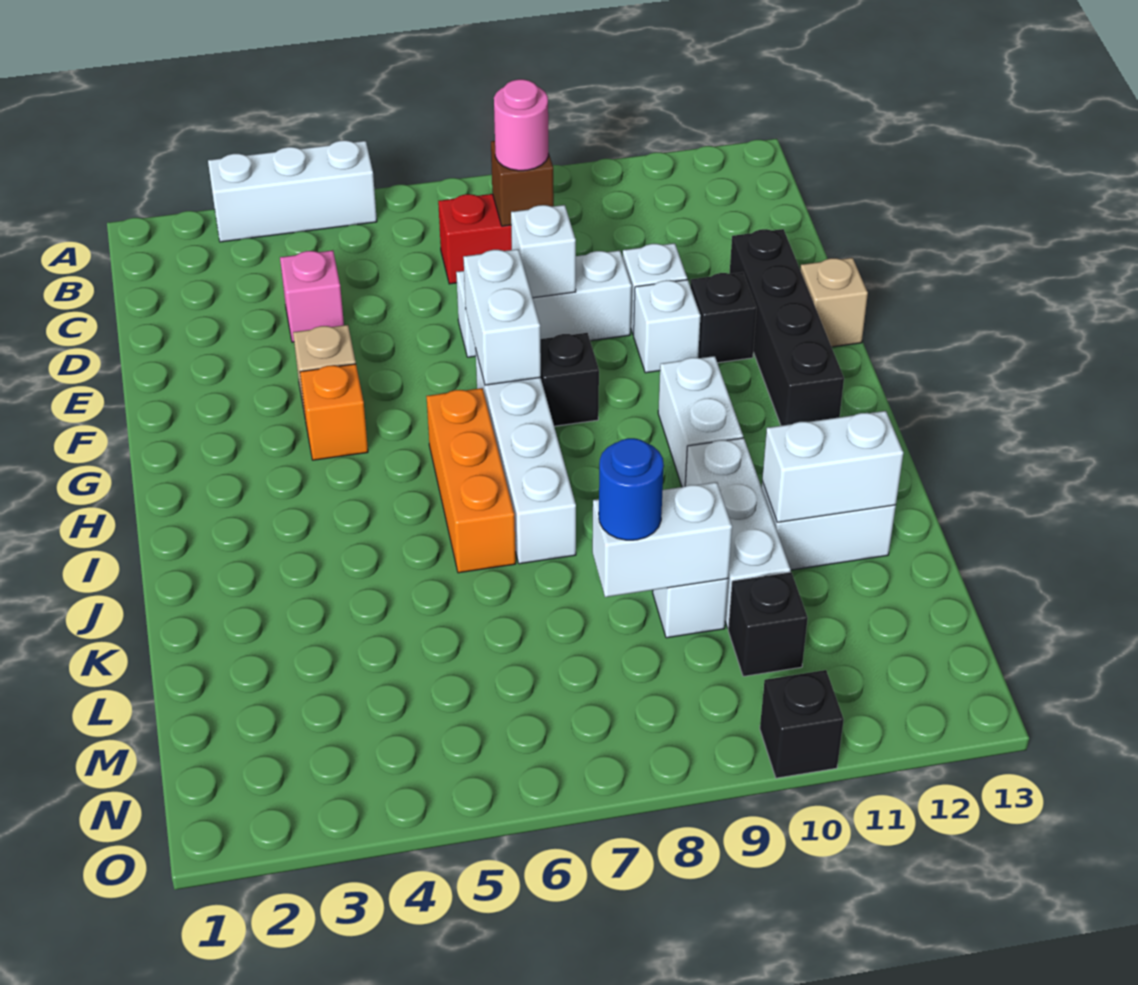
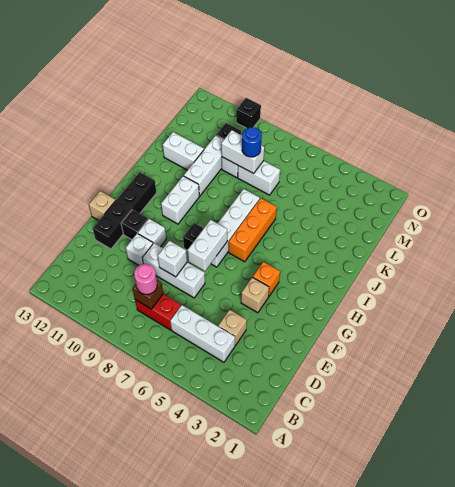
white brick A3:A5 level 1 -> white brick C4:C6 level 1
pink brick D4 level 1 -> tan brick D4 level 1
white brick K11:K12 level 2 -> white brick L7:L8 level 1

